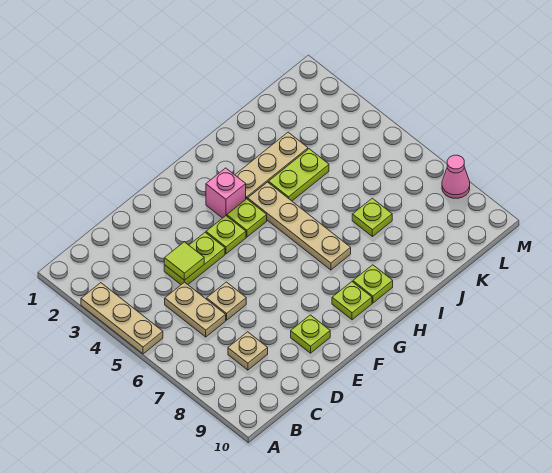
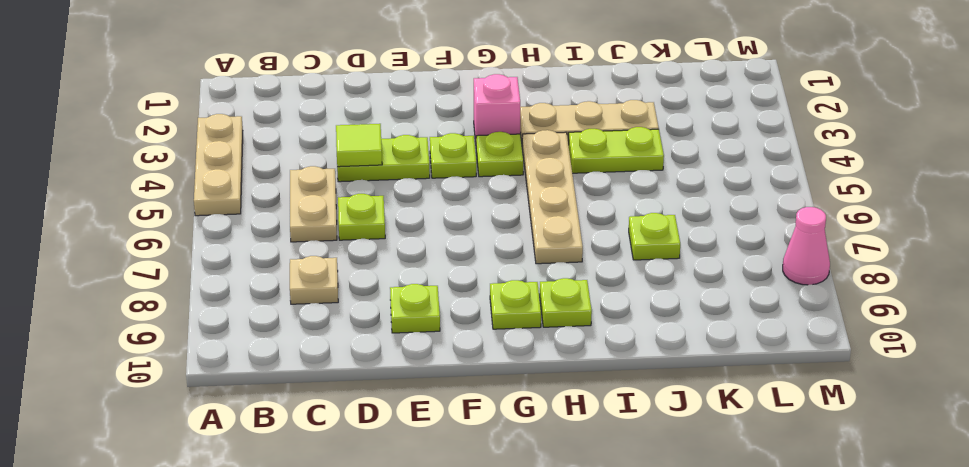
tan plate D6 level 1 -> lime plate D6 level 1

